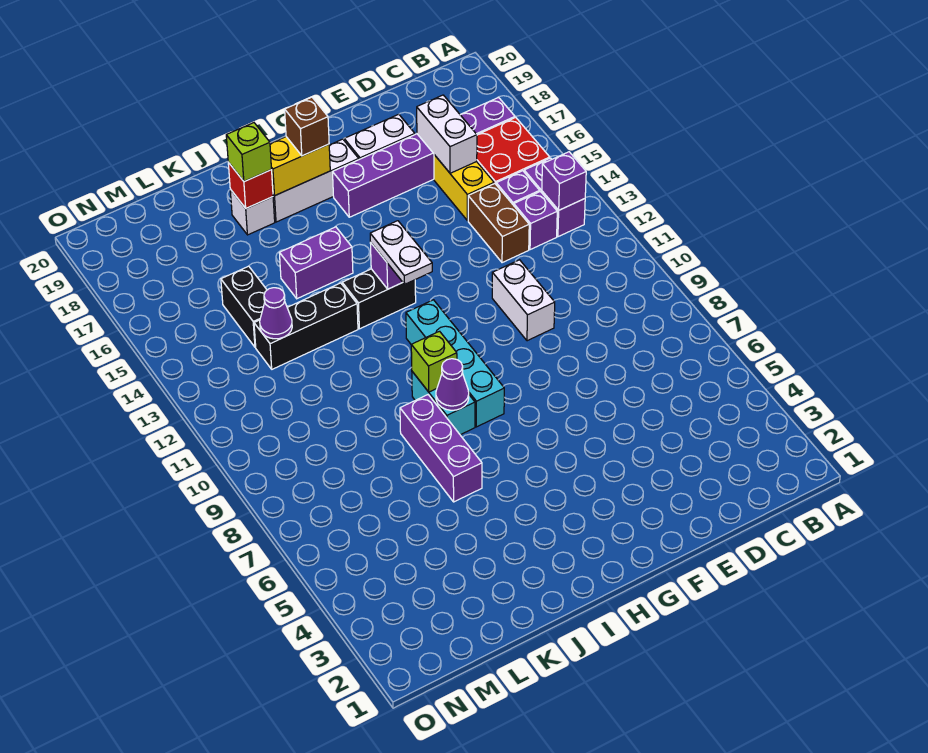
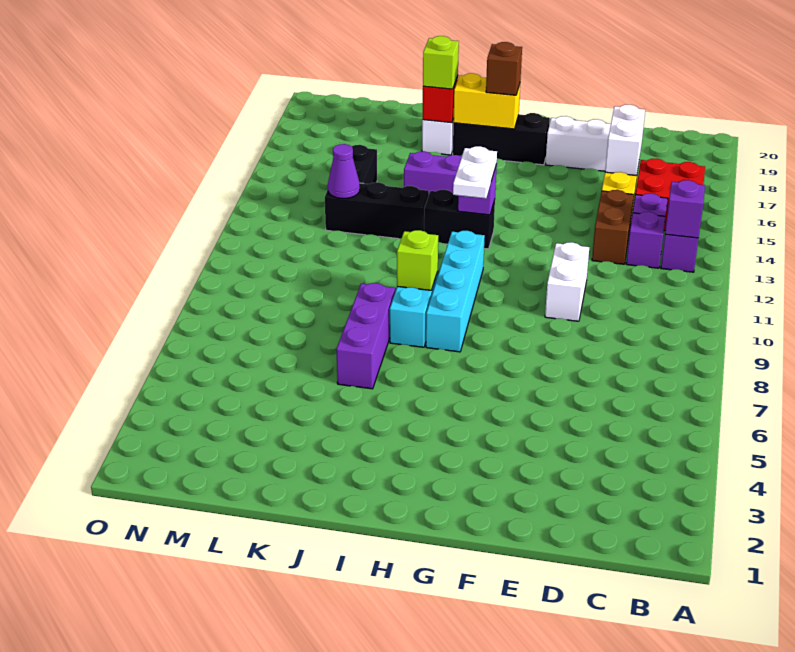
purple brick B17:G17 level 1 -> none
white brick G18:I18 level 1 -> black brick G18:I18 level 1
purple cone I8 level 2 -> none

